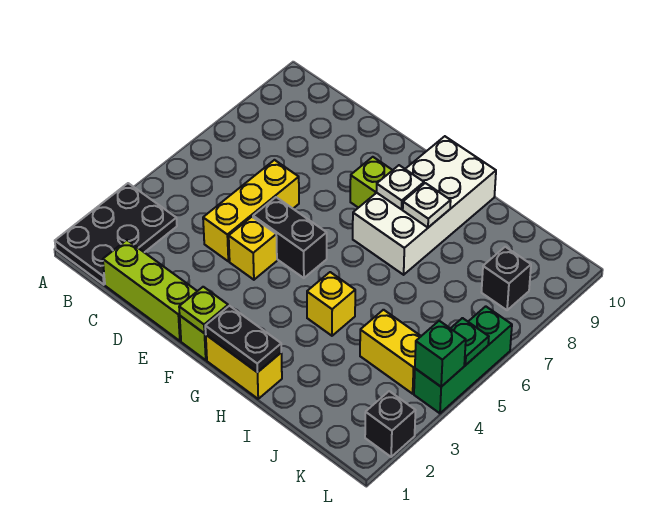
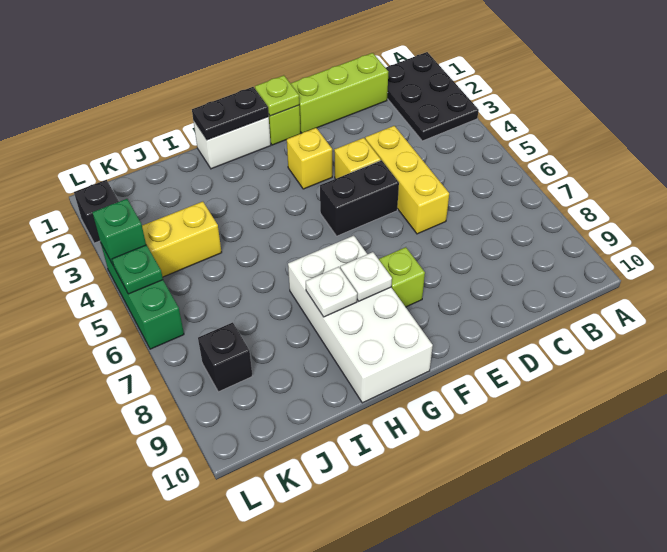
yellow brick G1:H1 level 1 -> white brick G1:H1 level 1
yellow brick H4 level 1 -> yellow brick F3 level 1

